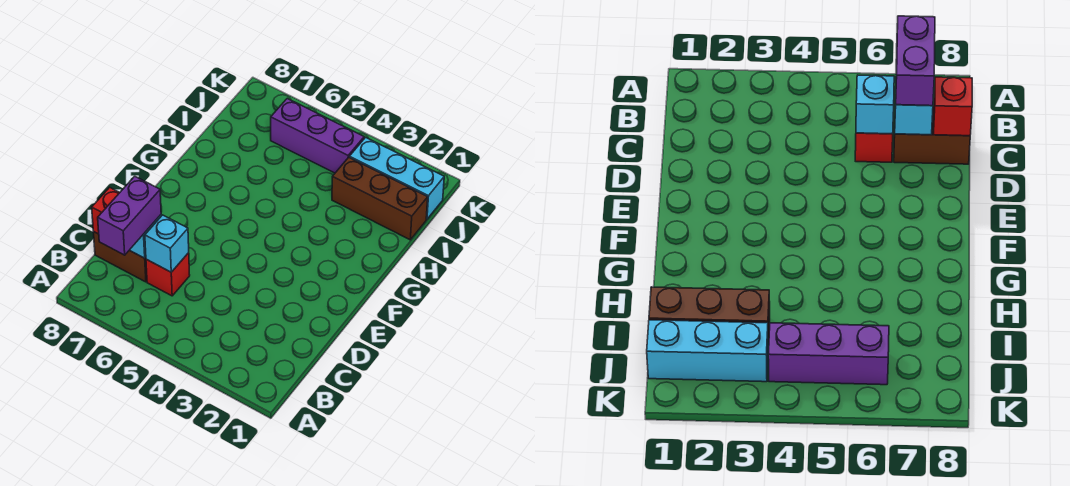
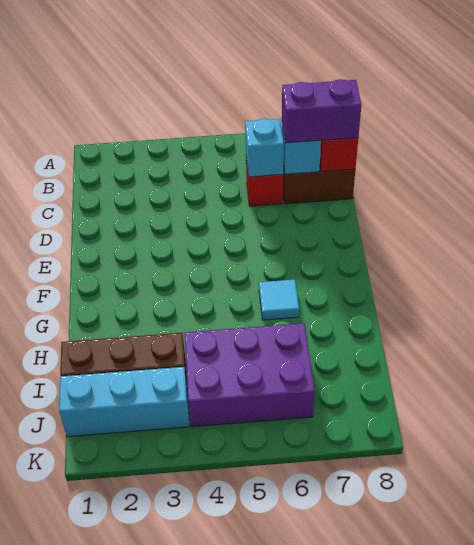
purple brick B7:C7 level 3 -> purple brick C7:C8 level 3
none -> cyan tile G6 level 1
purple brick J4:J6 level 1 -> purple brick I4:J6 level 1

